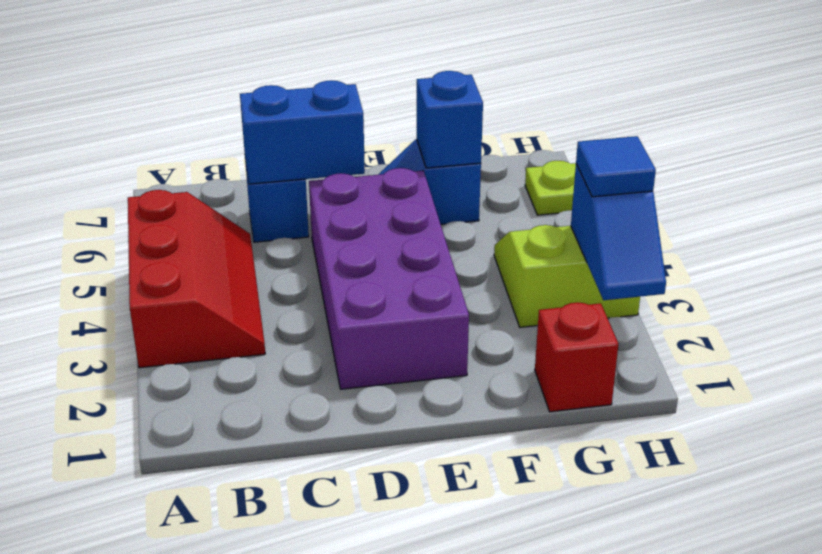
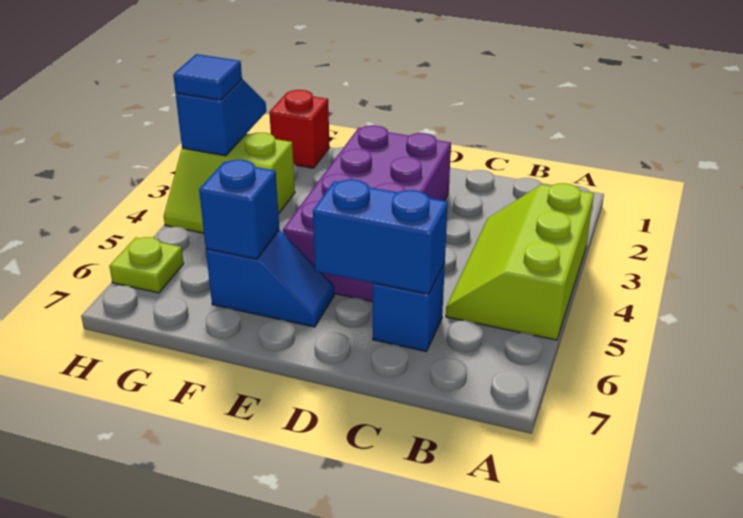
red slope A3:B5 level 1 top A -> lime slope A3:B5 level 1 top A

